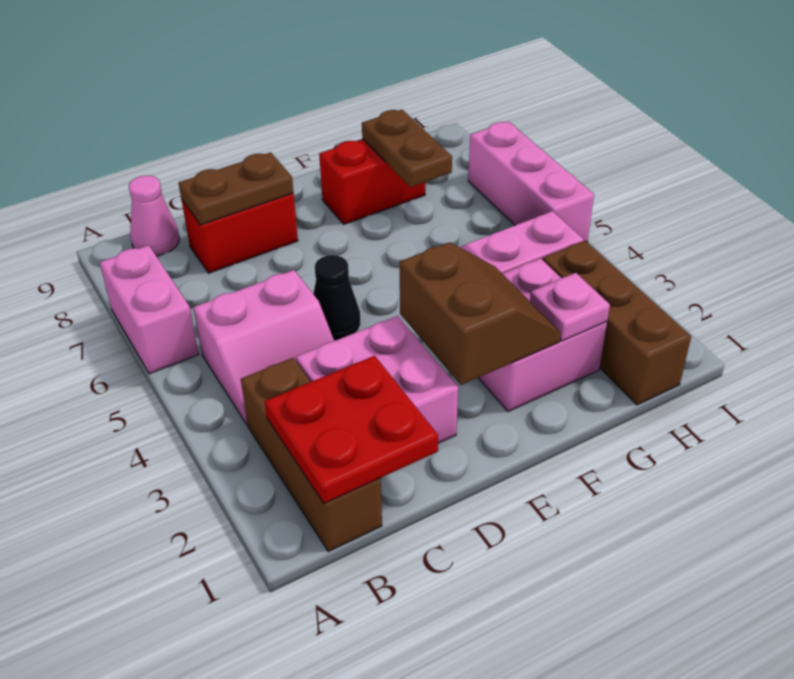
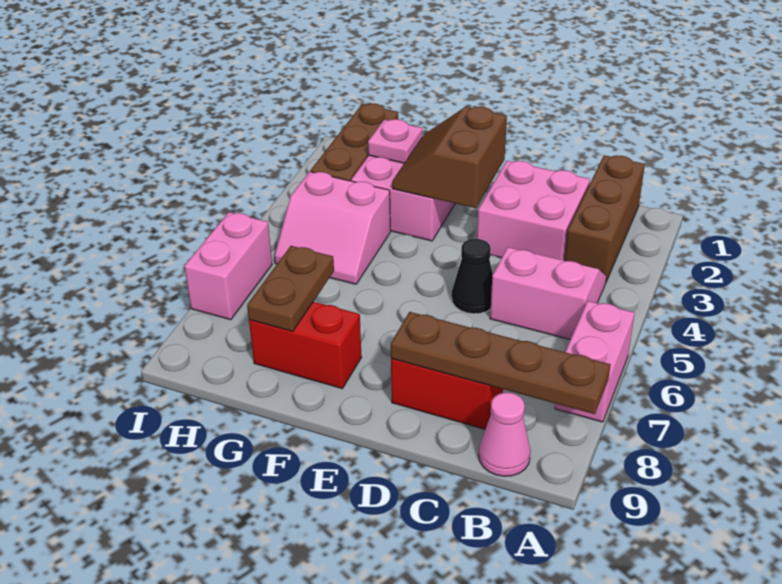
red plate B1:C2 level 2 -> none
brown plate C8:D8 level 2 -> brown plate A8:D8 level 2
pink brick I5:I7 level 1 -> pink brick I6:I7 level 1

